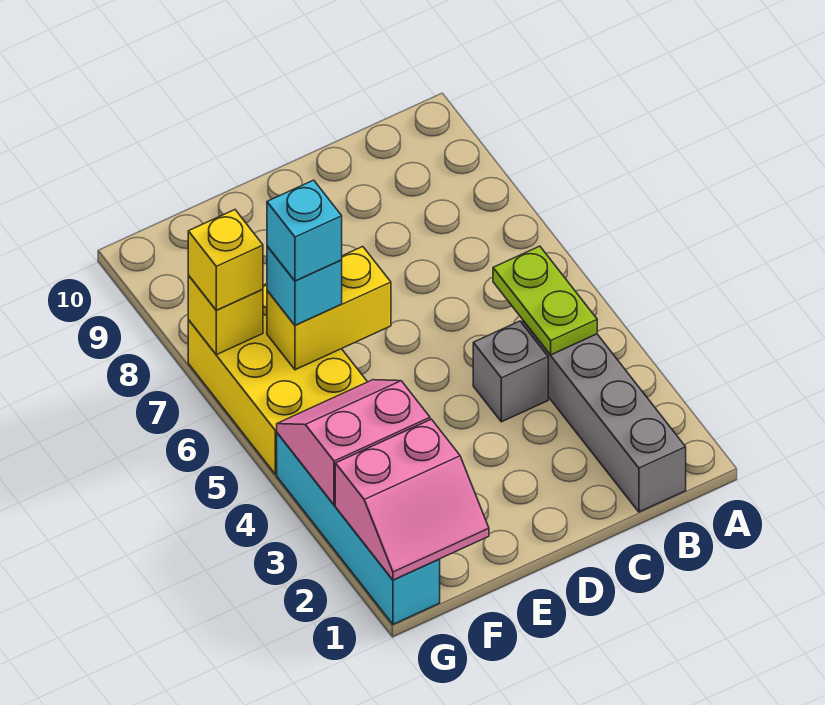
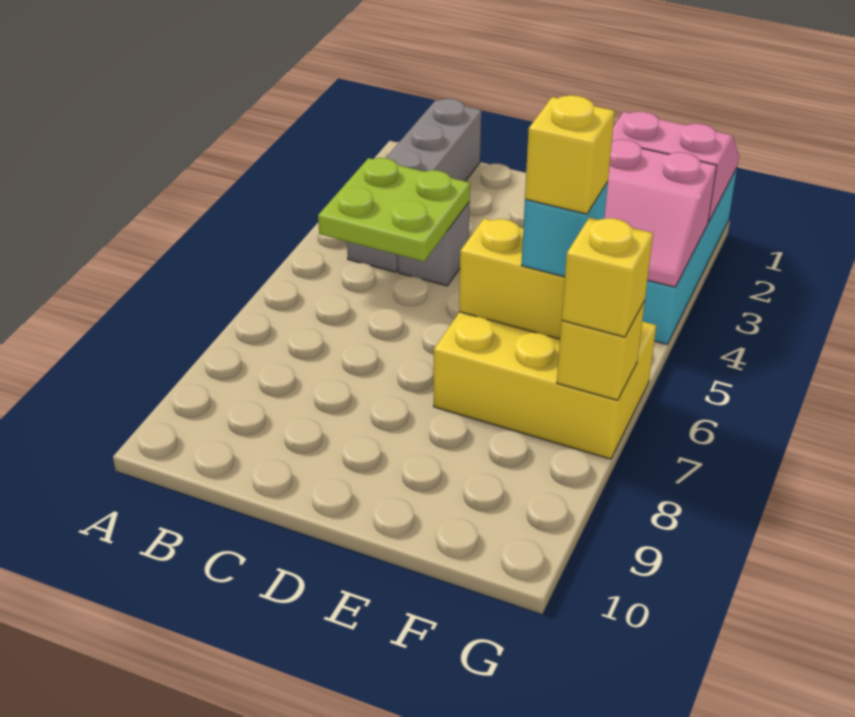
lime plate B4:B5 level 2 -> lime plate B4:C5 level 2
yellow brick F5:G7 level 1 -> yellow brick E6:G7 level 1
cyan brick F6 level 4 -> yellow brick F6 level 4

